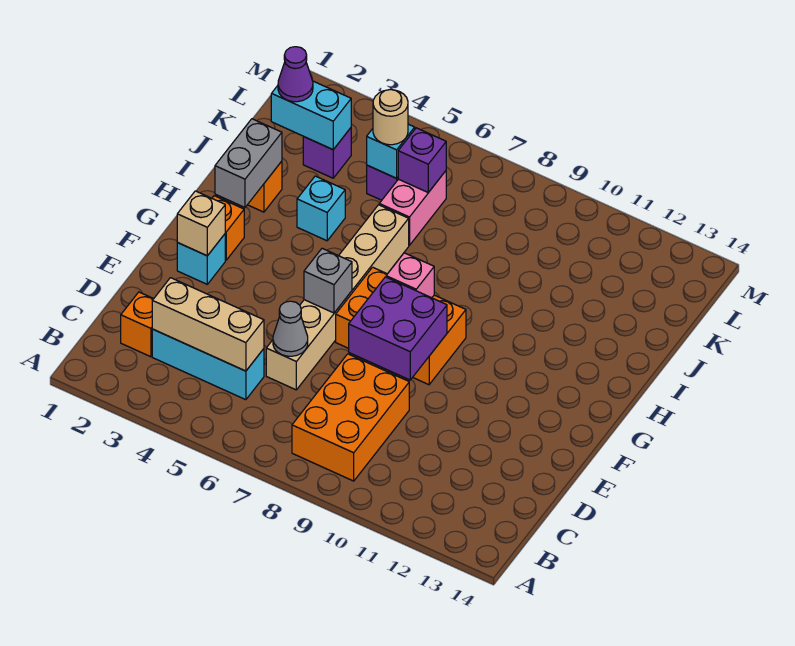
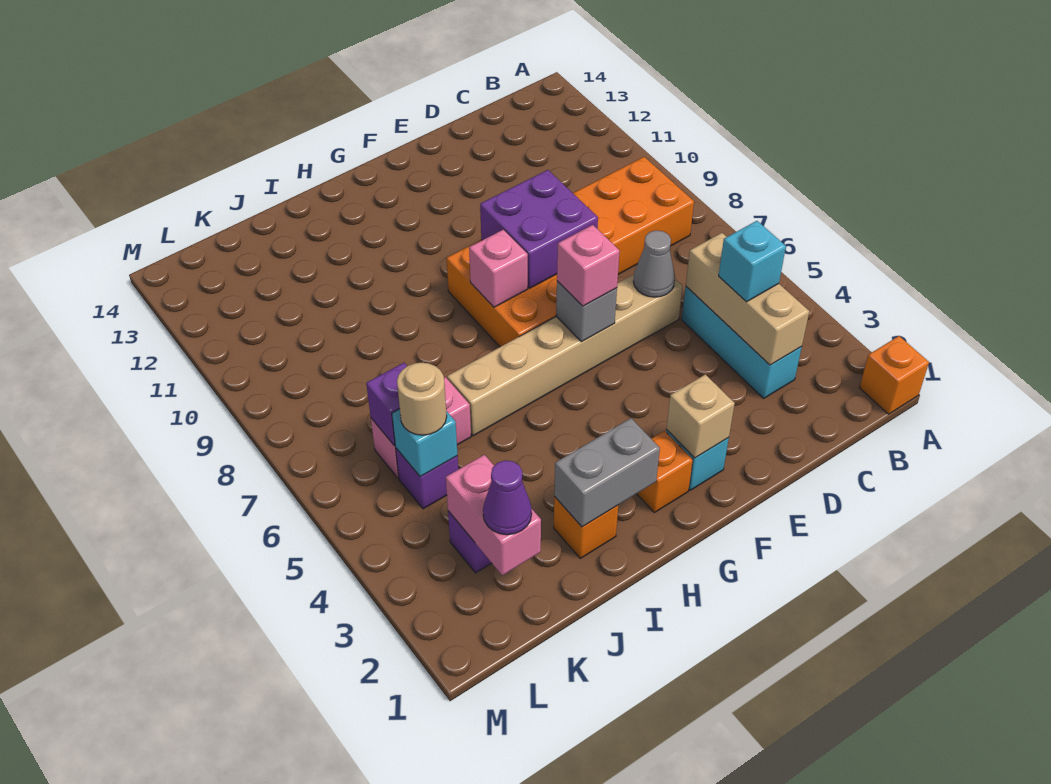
orange brick C2 level 1 -> orange brick A1 level 1
none -> pink brick F6 level 3
cyan brick I4 level 1 -> cyan brick C4 level 3
cyan brick K2:K3 level 2 -> pink brick K2:K3 level 2

